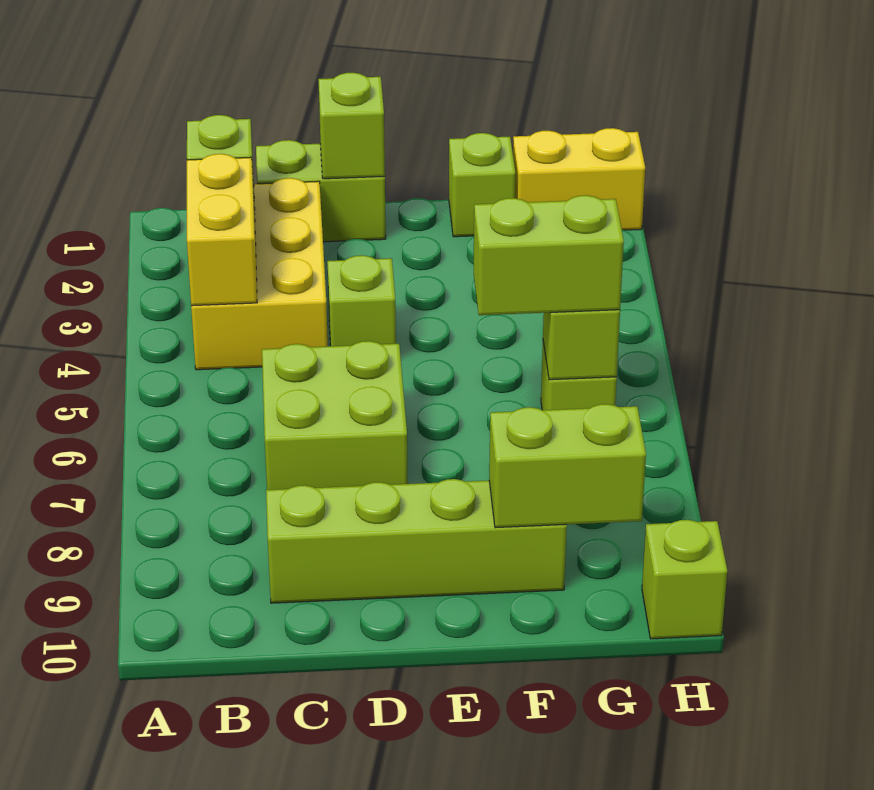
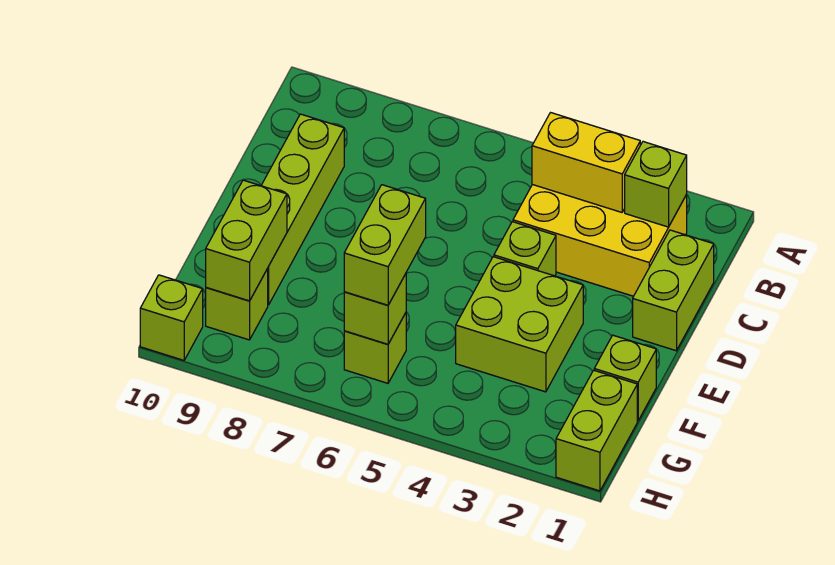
lime brick C6:D7 level 1 -> lime brick E3:F4 level 1
lime brick D1 level 2 -> lime brick G9 level 1
yellow brick G1:H1 level 1 -> lime brick G1:H1 level 1

